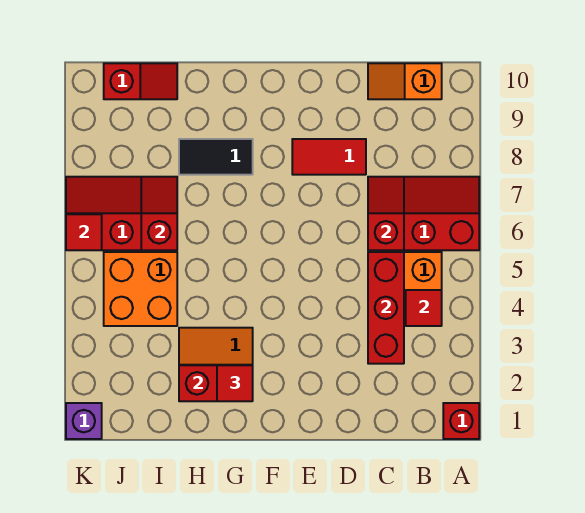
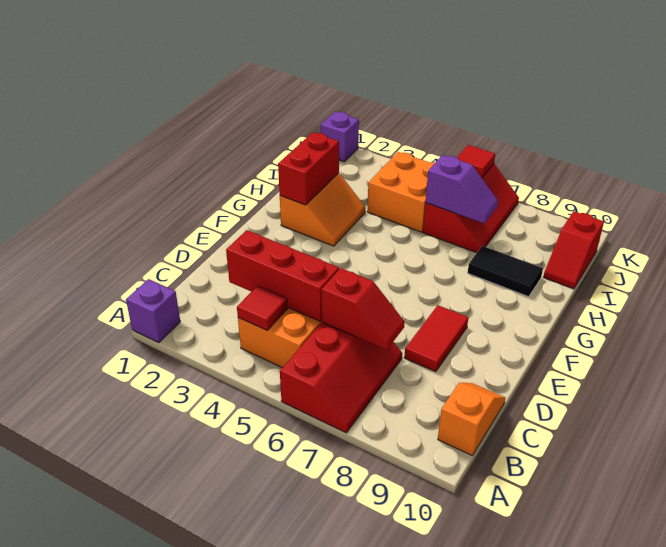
red brick A1 level 1 -> purple brick A1 level 1
red tile G2 level 3 -> none
black tile G8:H8 level 1 -> black tile H8:H9 level 1
red slope I6:I7 level 2 top 6 -> purple slope I6:I7 level 2 top 6

